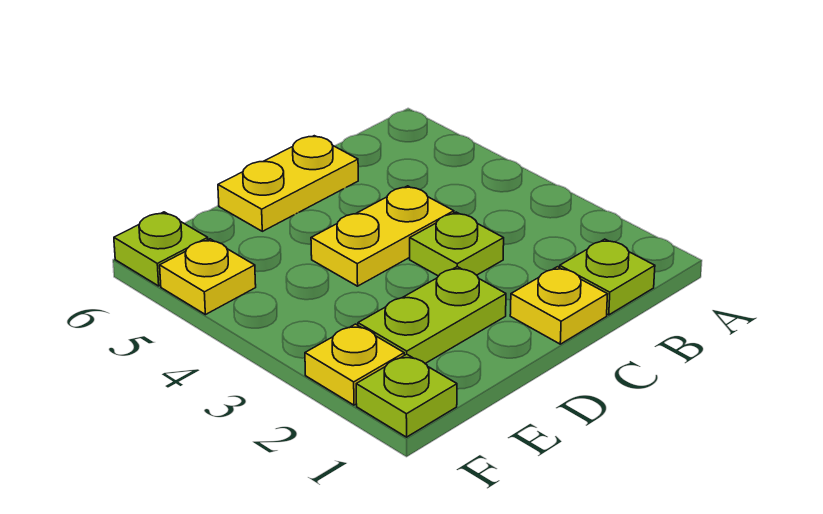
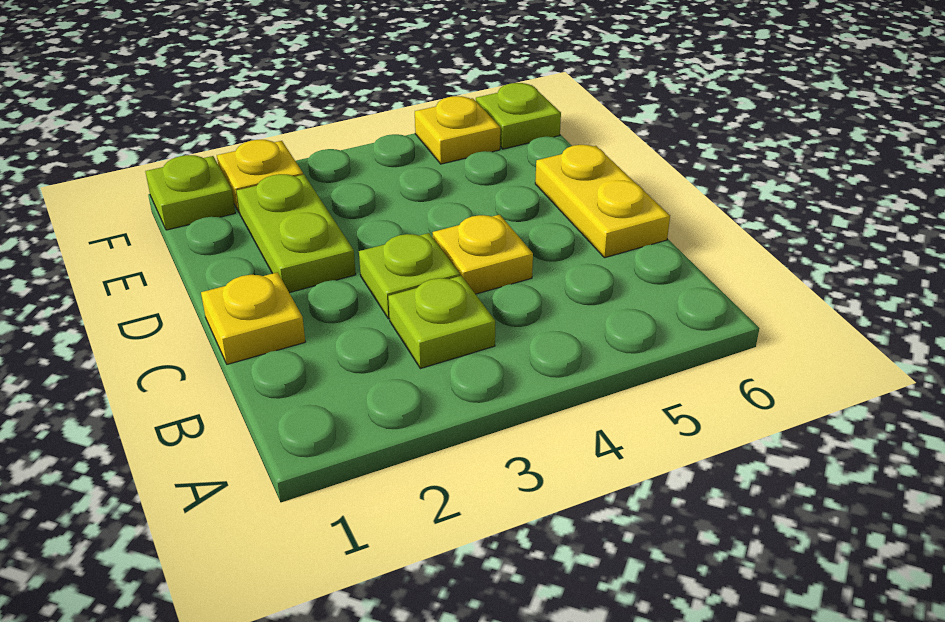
lime plate B1 level 1 -> lime plate B3 level 1
yellow plate C4:D4 level 1 -> yellow plate C4 level 1

